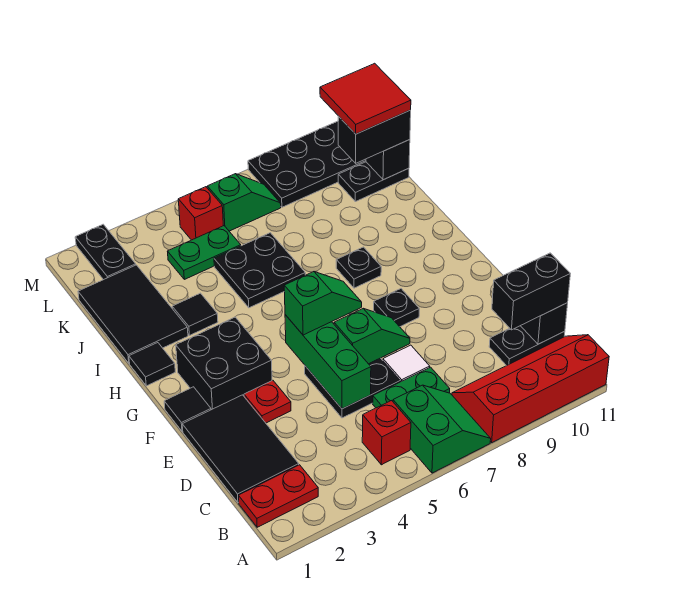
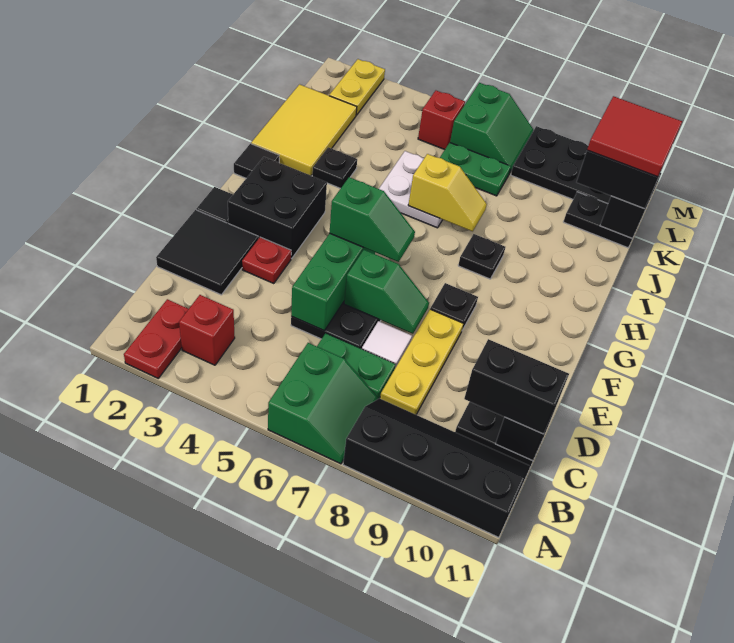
red slope A8:B11 level 1 top A -> black slope A8:B11 level 1 top A
red plate B1:B2 level 1 -> red plate A2:B2 level 1
red brick B5 level 1 -> red brick B3 level 1
black tile C1:E2 level 1 -> black tile D1:E2 level 1
none -> yellow plate C8:E8 level 1
black tile I1:K2 level 1 -> yellow tile I1:K2 level 1
black tile I3 level 1 -> black plate I3 level 1
black plate I5:J6 level 1 -> white plate I5:J6 level 1
none -> yellow slope I6:I7 level 2 top 6
green plate K4:K5 level 1 -> green plate K6:K7 level 1
black plate L2:M2 level 1 -> yellow plate L2:M2 level 1
green slope L6:L7 level 1 top 6 -> green slope L6:M7 level 1 top 6

